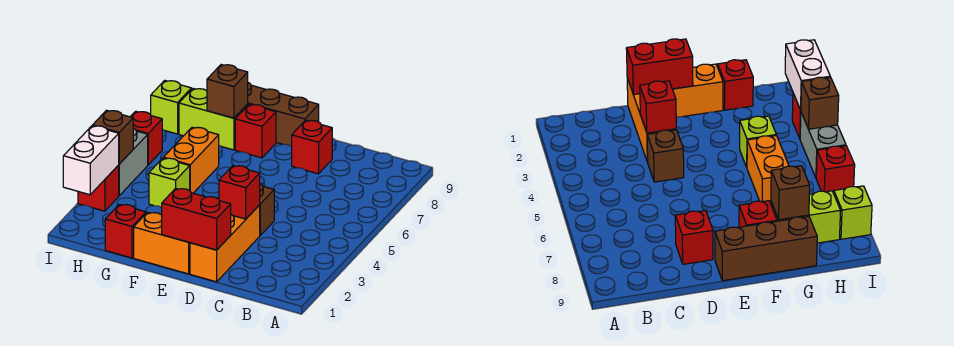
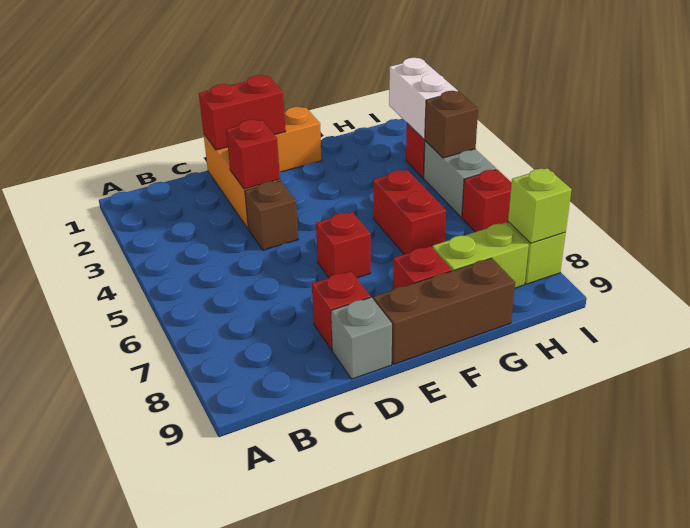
none -> grey brick D9 level 1
red brick G1 level 1 -> red brick E6 level 1
lime brick G4 level 1 -> lime brick I8 level 2
orange brick G5:G6 level 1 -> red brick G5:G6 level 1
brown brick G8 level 2 -> none

